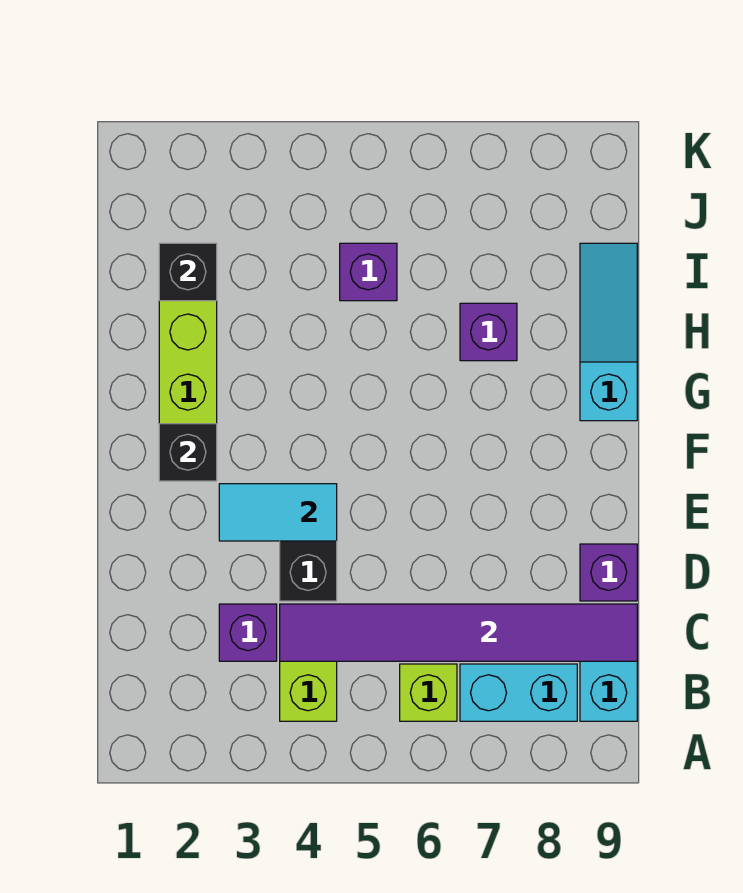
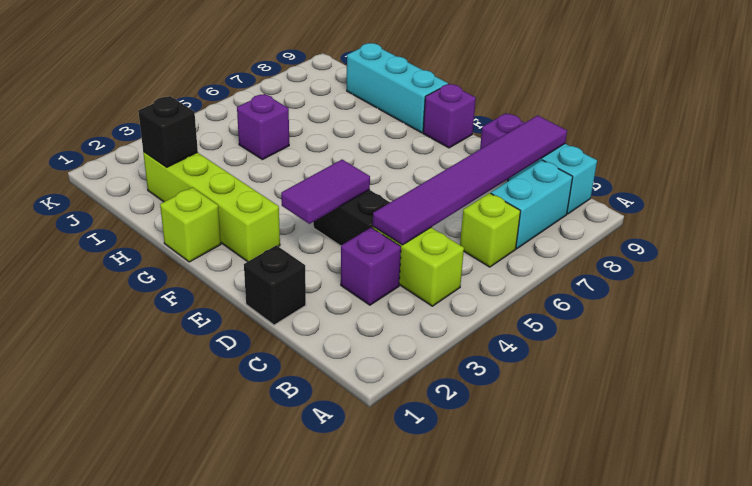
cyan tile E3:E4 level 2 -> purple tile E3:E4 level 2
black brick F2 level 2 -> black brick D1 level 1
none -> lime brick G1 level 1
cyan slope G9:I9 level 1 top G -> cyan brick G9:I9 level 1
purple brick H7 level 1 -> purple brick F9 level 1

